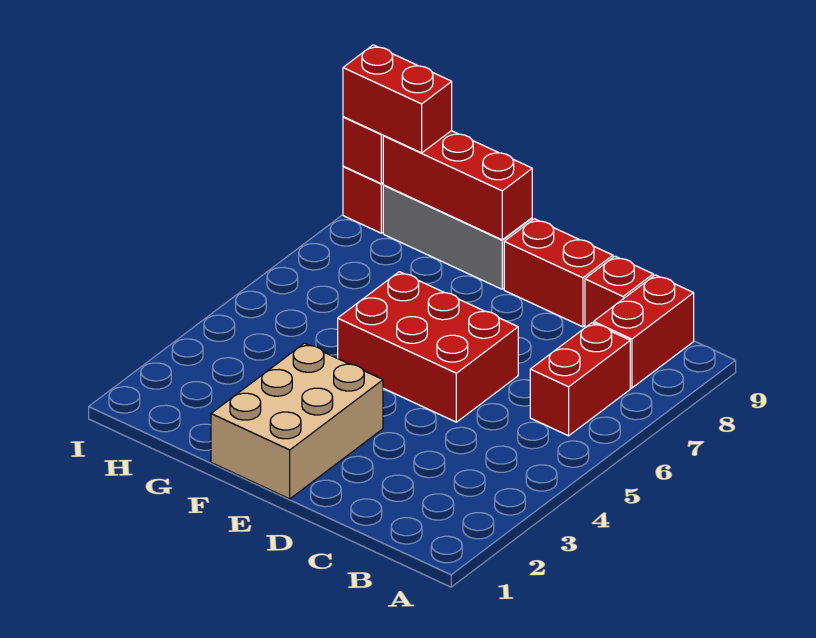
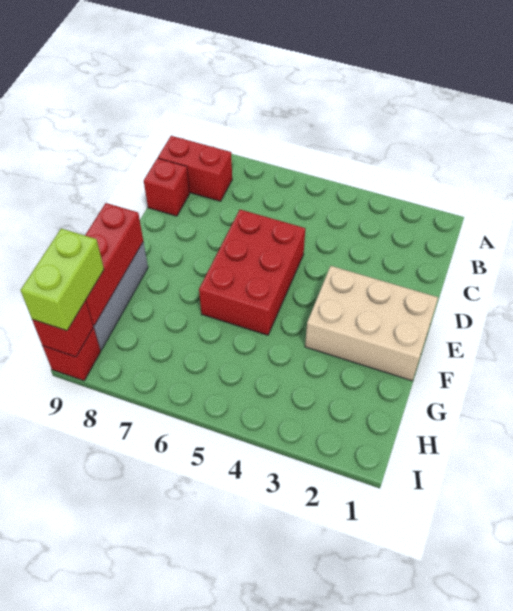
red brick B6:B7 level 1 -> none
red brick D9:E9 level 1 -> none
red brick H9:I9 level 3 -> lime brick H9:I9 level 3

